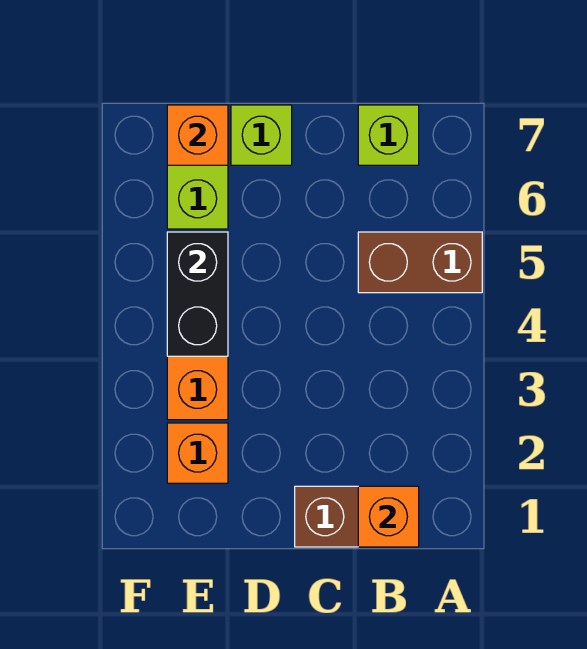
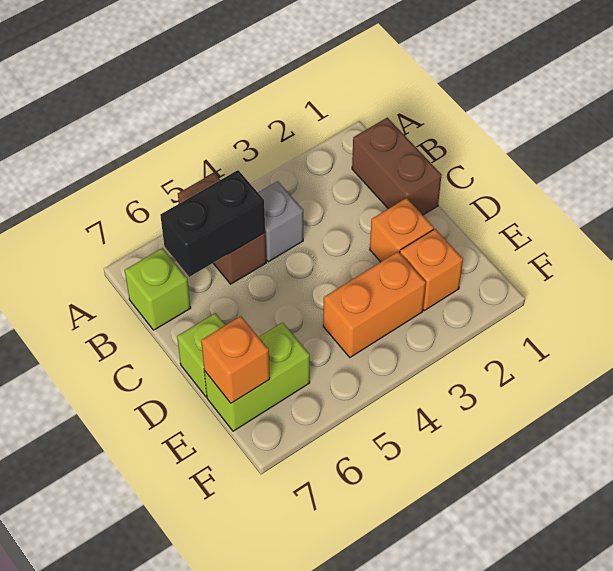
orange brick B1 level 2 -> orange brick D2 level 1
none -> grey brick B4 level 1
black brick E4:E5 level 2 -> black brick B5:B6 level 2

